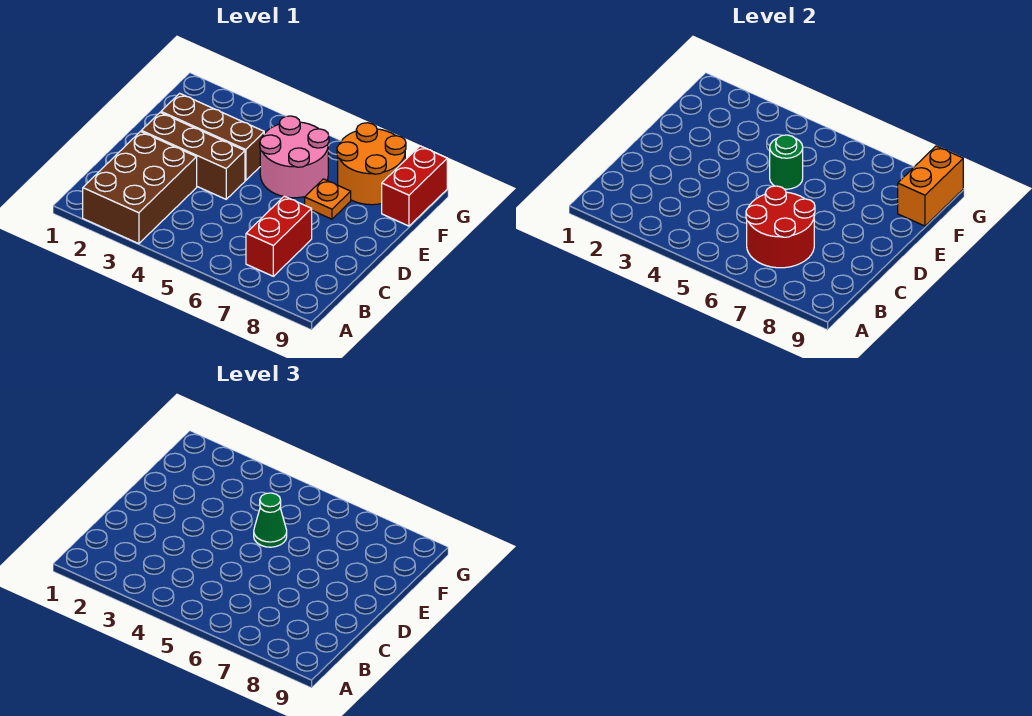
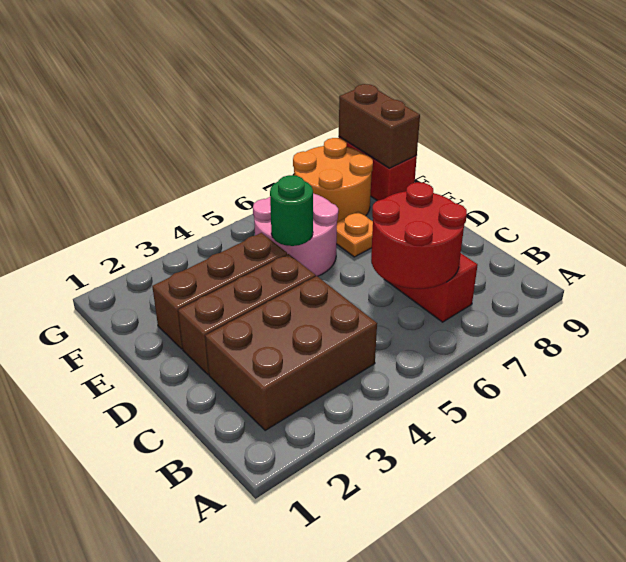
brown brick A2:C3 level 1 -> brown brick B2:C4 level 1
green cone E5 level 3 -> none
orange brick F9:G9 level 2 -> brown brick F9:G9 level 2

